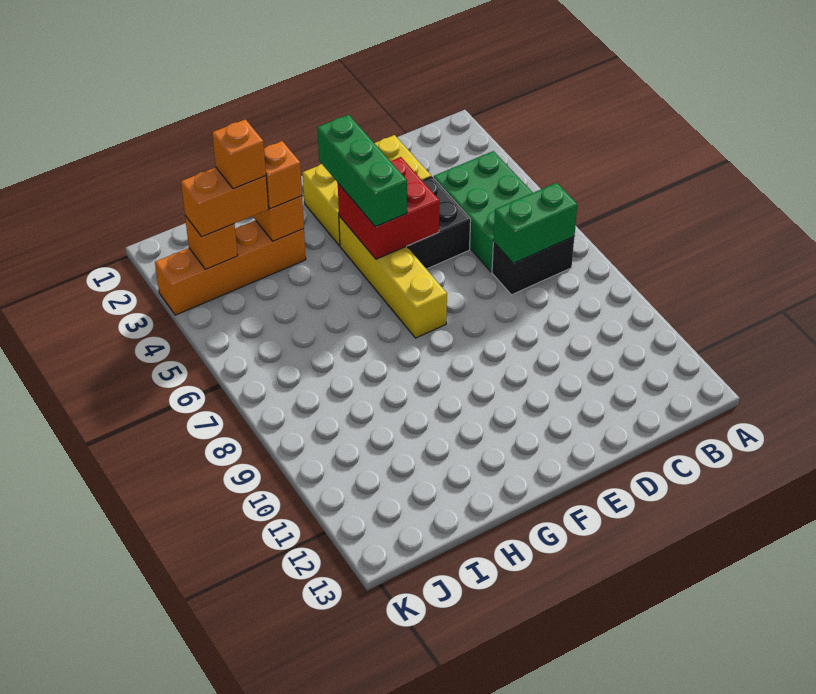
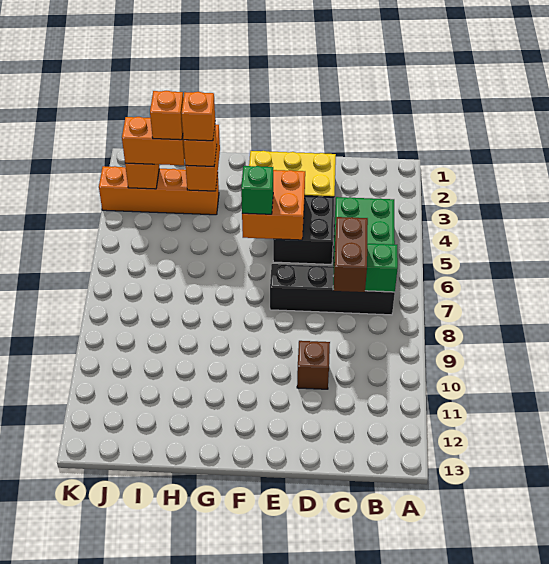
black brick B7:C7 level 1 -> black brick B7:E7 level 1
none -> brown brick C7:C8 level 3
none -> brown brick D10 level 1
red brick E4:F5 level 2 -> orange brick E4:F5 level 2
green brick F3:F5 level 3 -> green brick F5 level 3
yellow brick F4:F7 level 1 -> none
none -> orange brick H3 level 4

